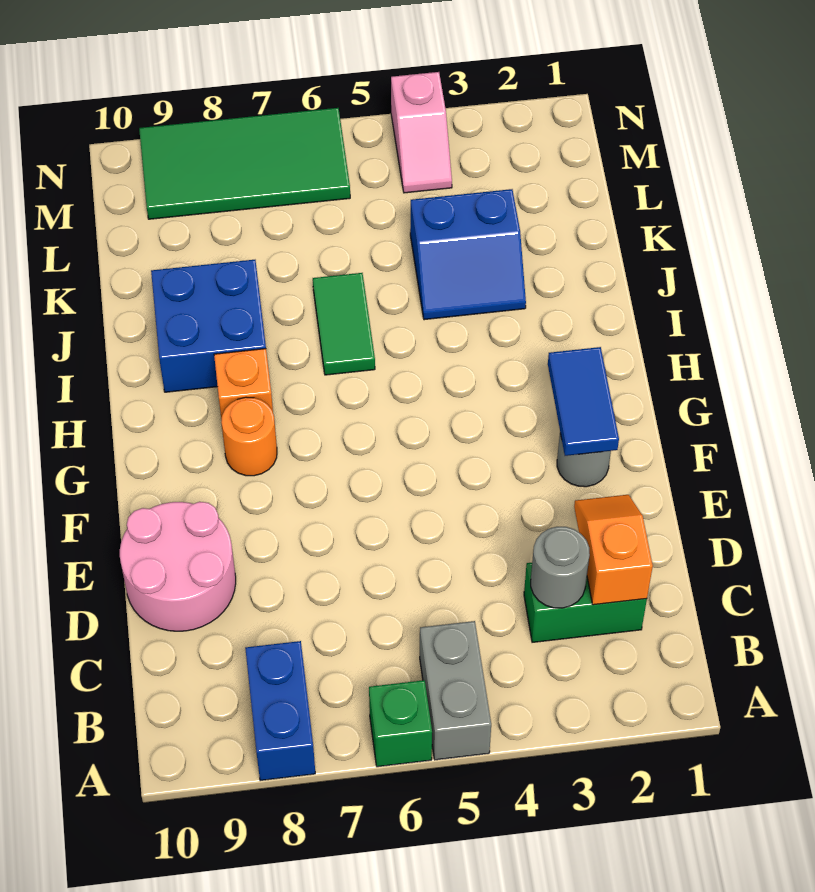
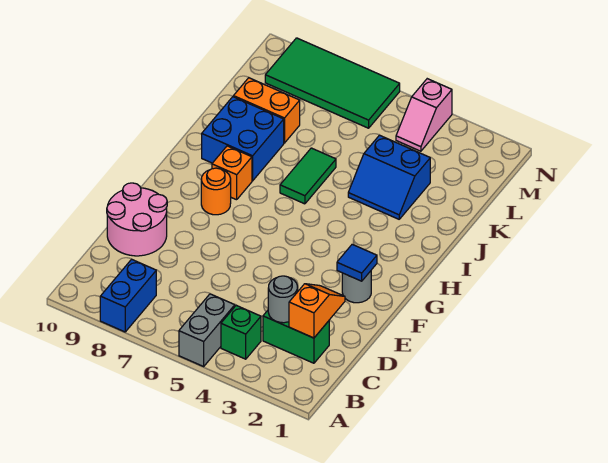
green brick A6 level 1 -> green brick B4 level 1
blue tile F2:G2 level 2 -> blue tile F2 level 2
none -> orange brick K8:K9 level 1

